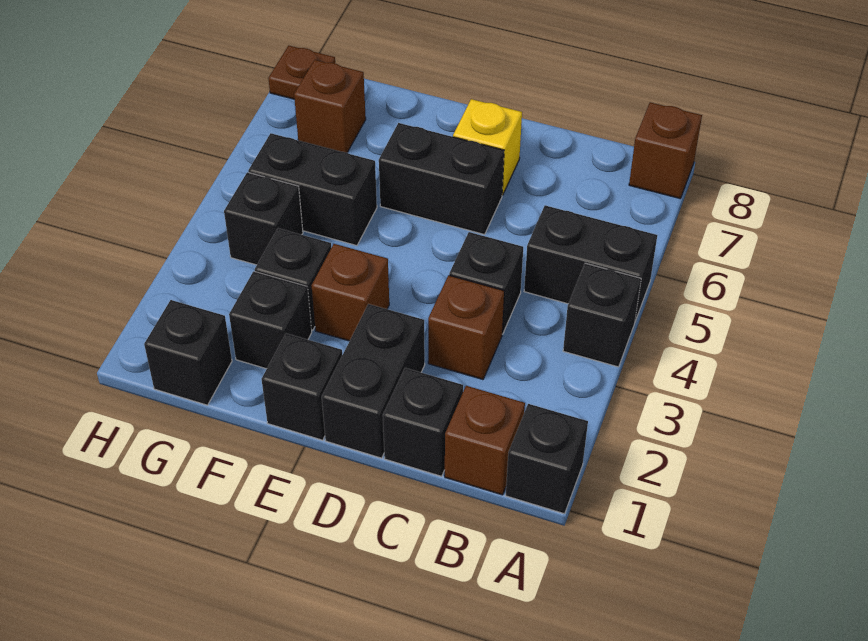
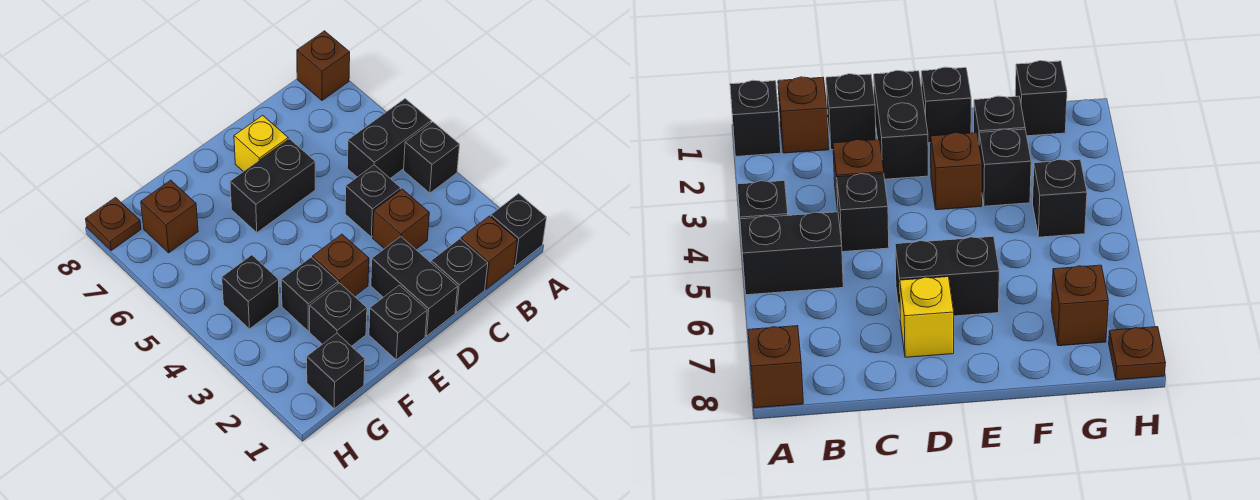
black brick F5:G5 level 1 -> none

